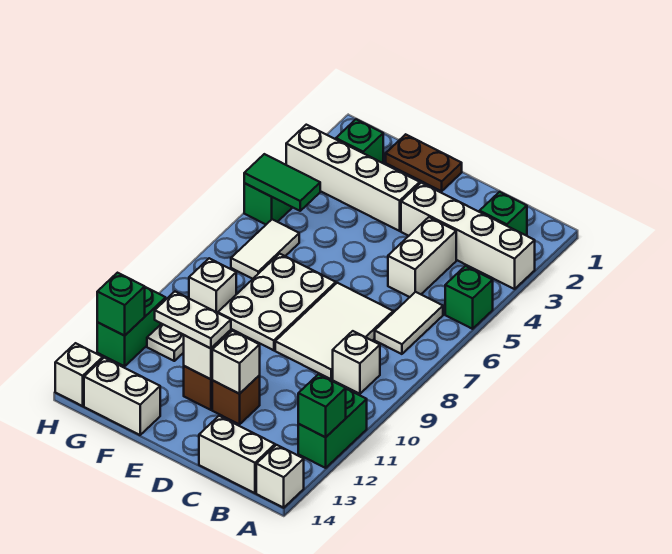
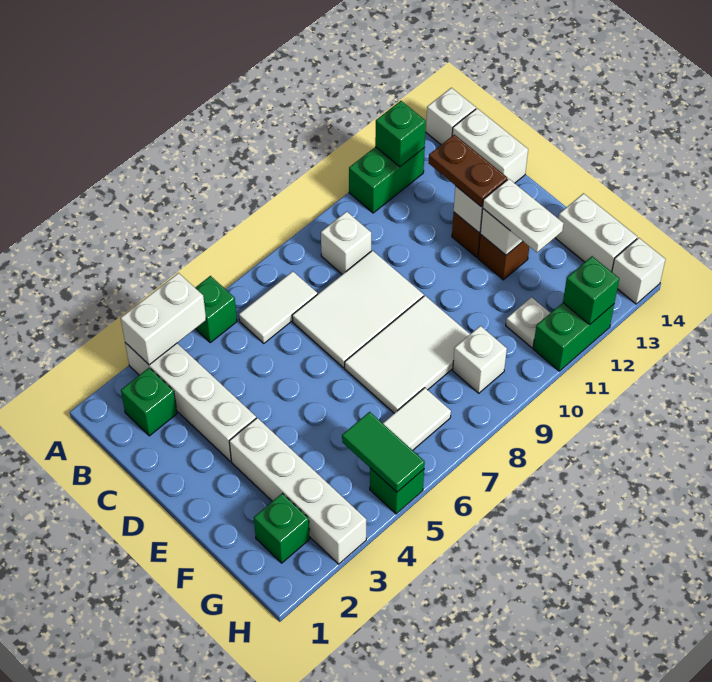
white brick C4:C5 level 1 -> white brick A3:A4 level 2
brown plate E1:F1 level 1 -> brown plate C12:D12 level 3
white plate E7:F9 level 1 -> white tile E7:F9 level 1

